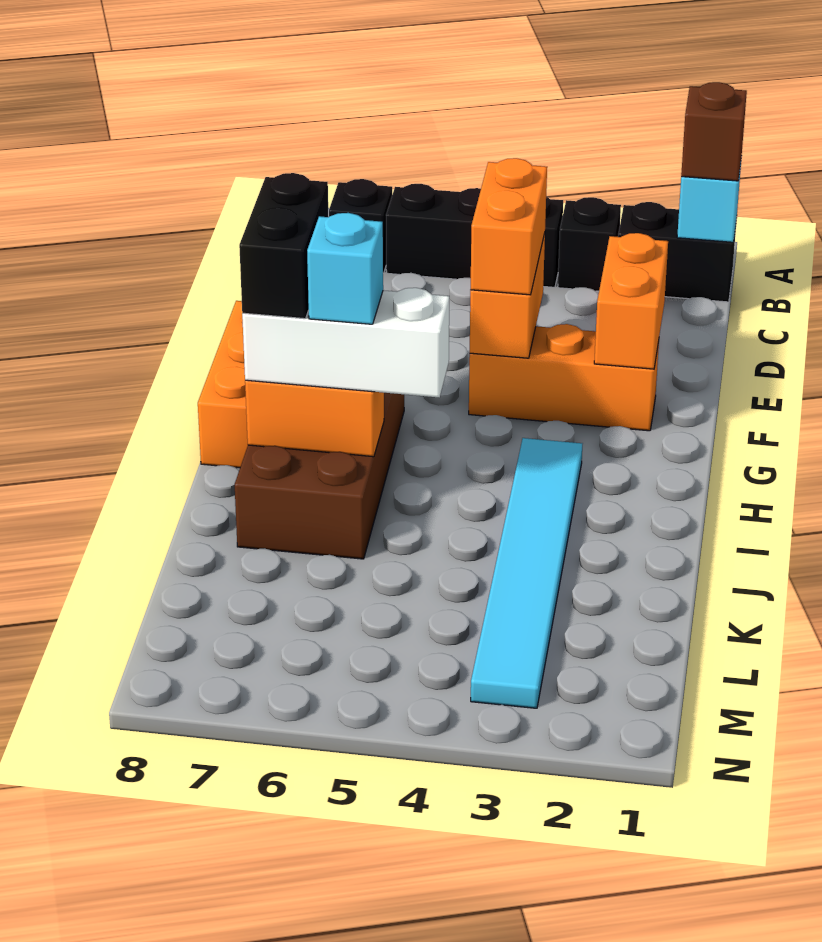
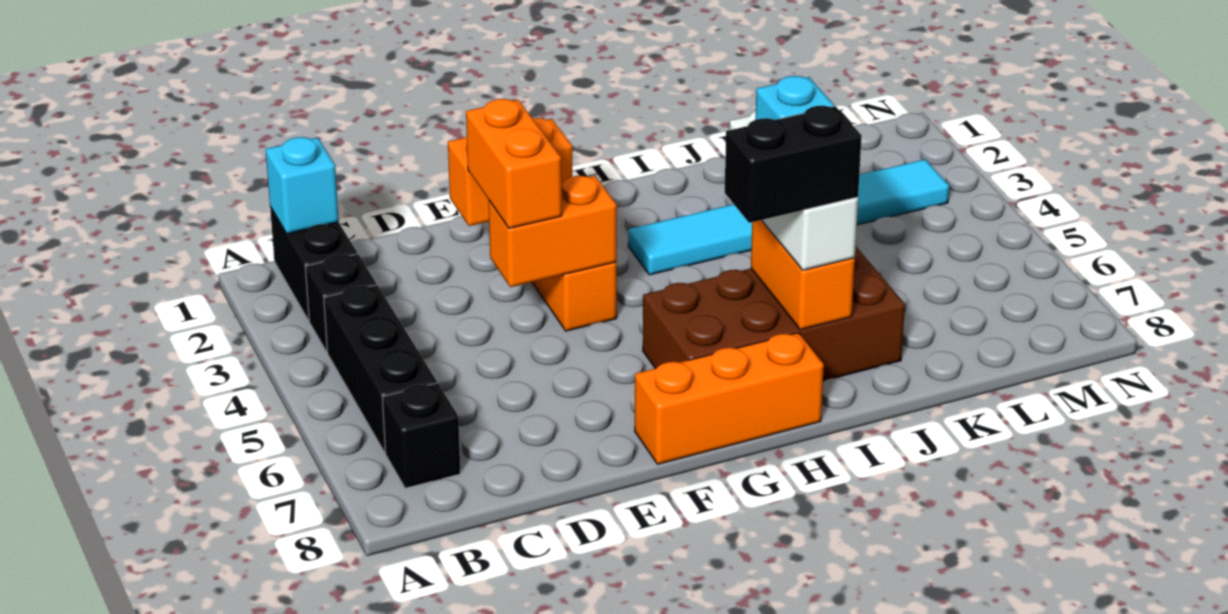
brown brick B1 level 3 -> none
orange brick E4:F4 level 3 -> orange brick E3:E4 level 3

